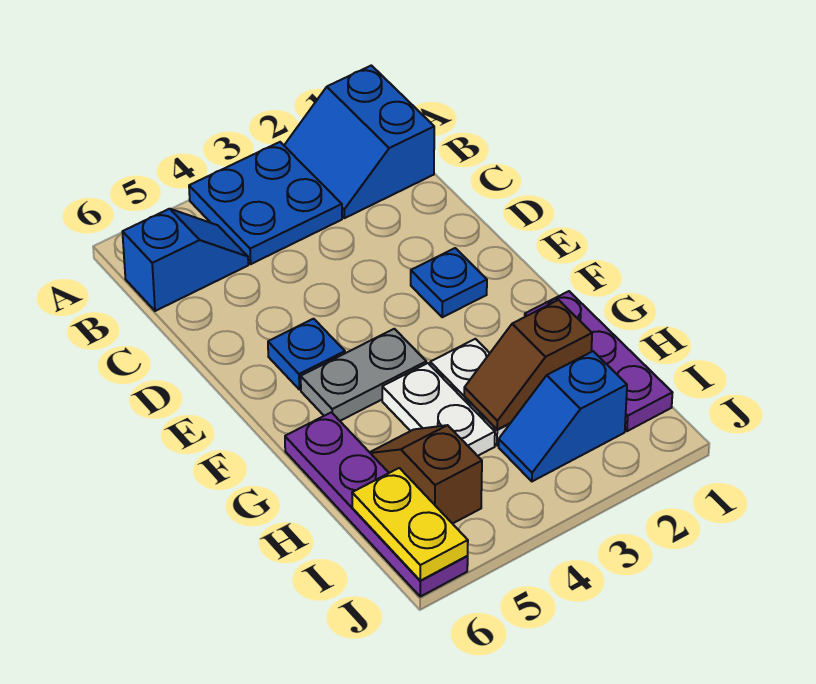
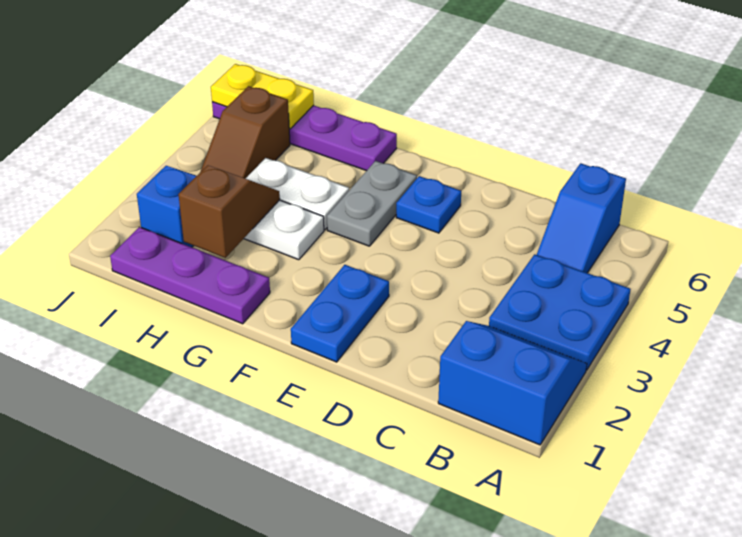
blue plate E2 level 1 -> blue plate E1:E2 level 1
brown slope H5:I5 level 1 top I -> brown slope I4:I5 level 1 top 5

